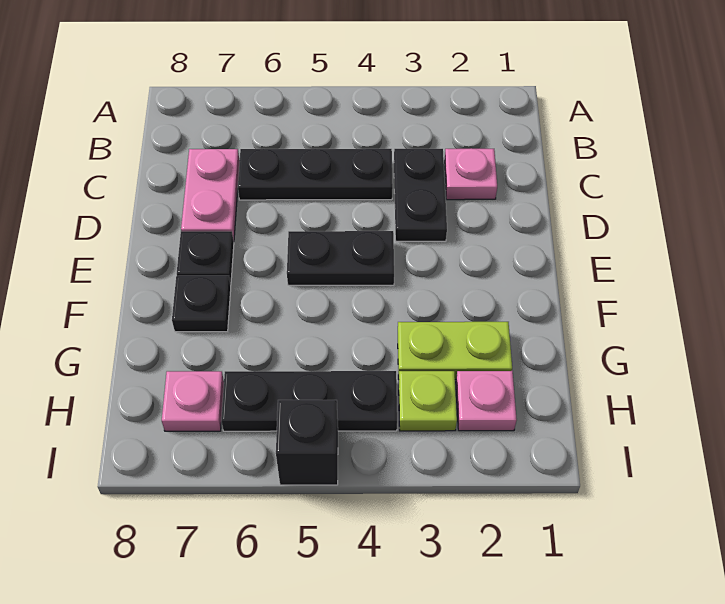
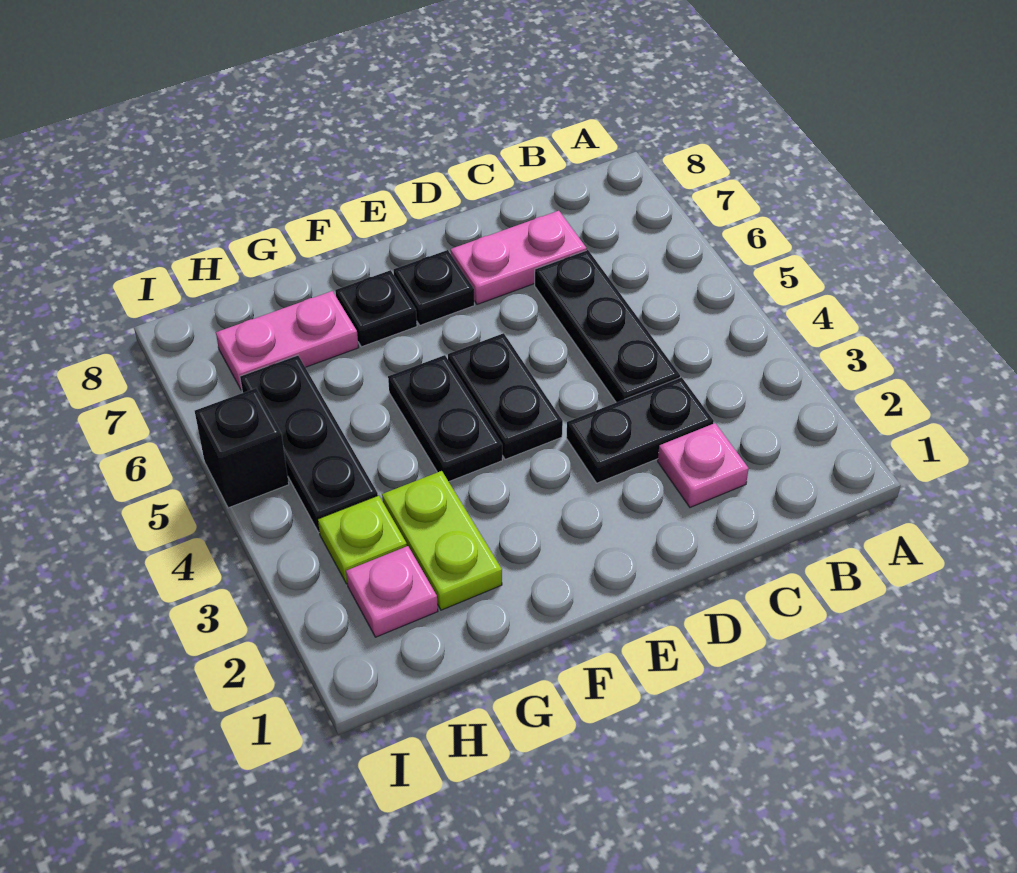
none -> black plate F4:F5 level 1
pink plate H7 level 1 -> pink plate G7:H7 level 1

